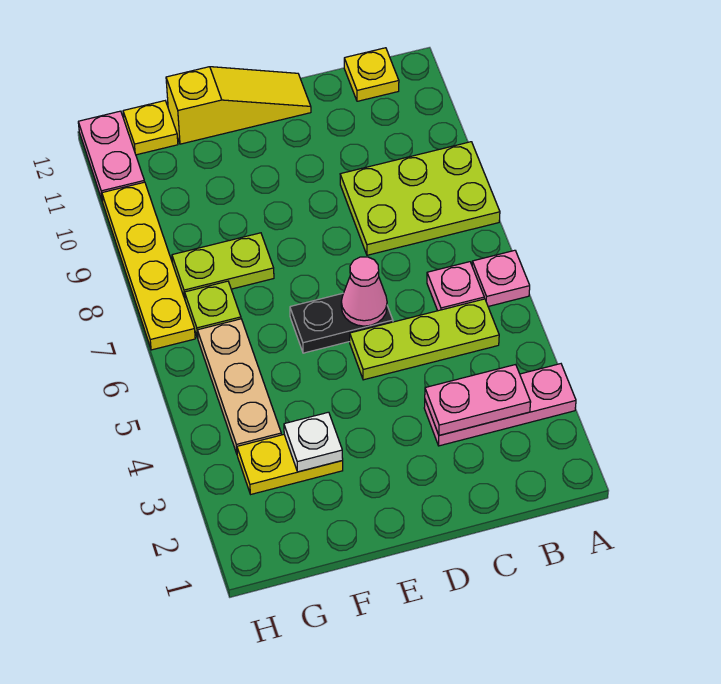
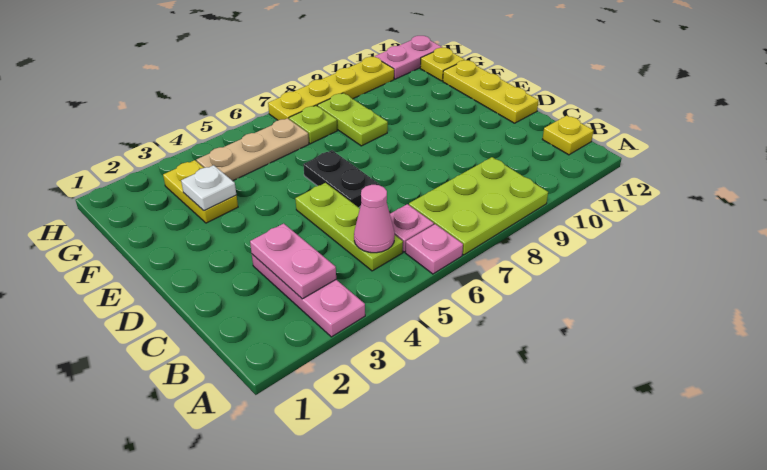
lime plate A8:C9 level 1 -> lime plate A7:B9 level 1
pink cone D6 level 2 -> pink cone B5 level 2
yellow slope D12:F12 level 1 top F -> yellow plate D12:F12 level 1

